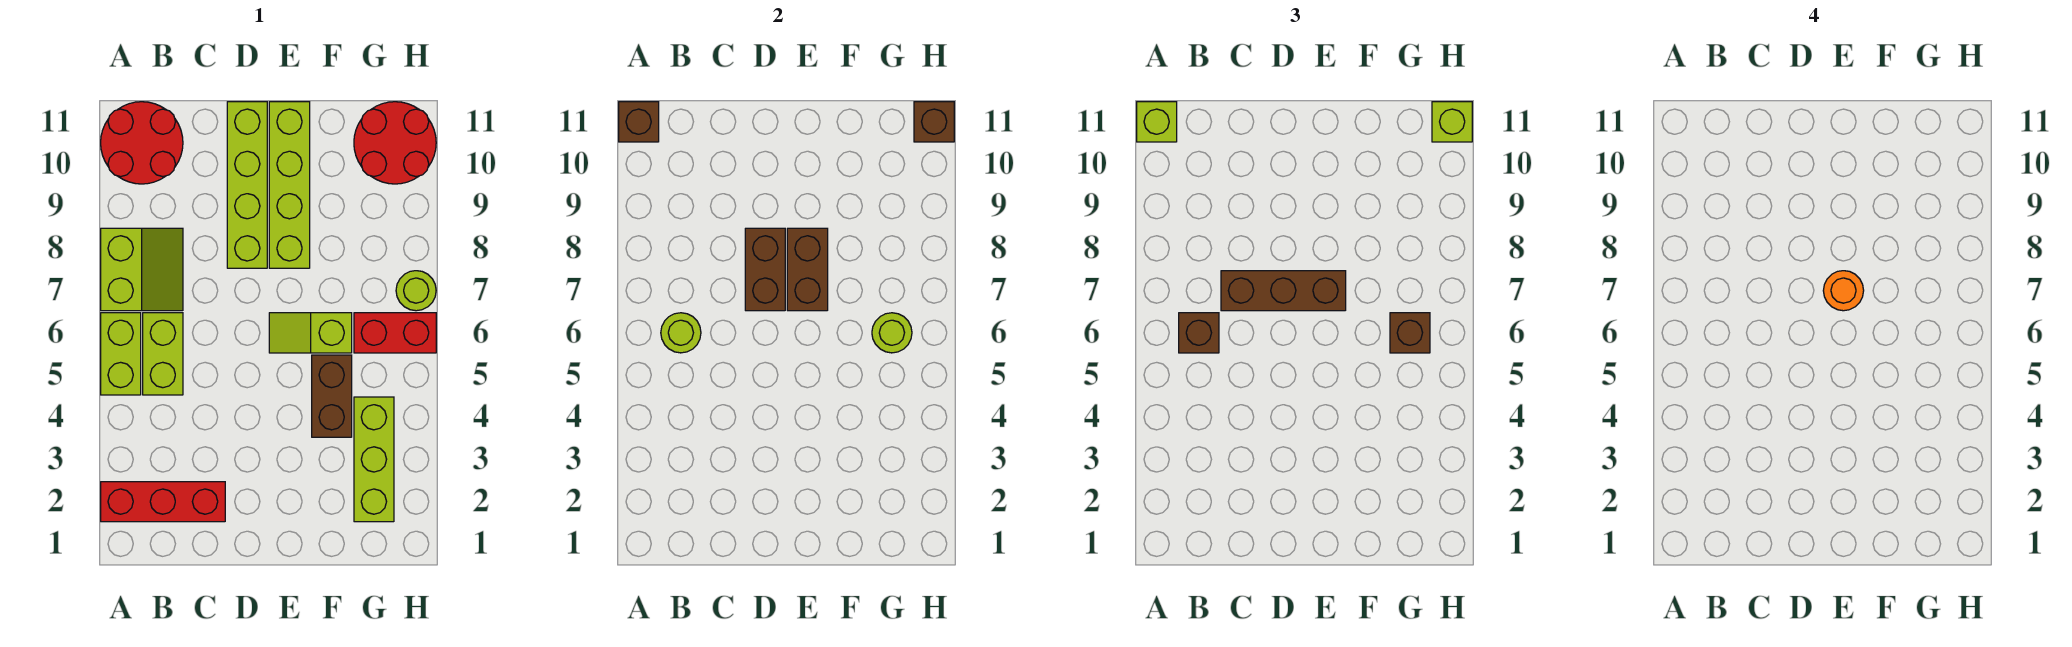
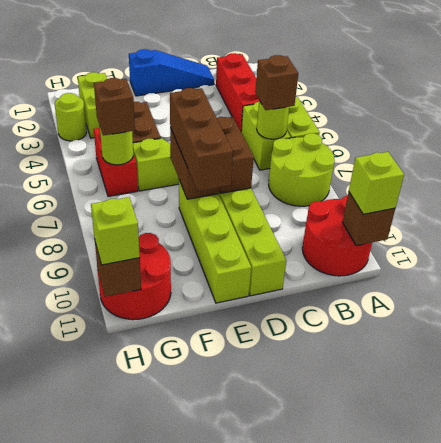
red brick A2:C2 level 1 -> red brick B2:B4 level 1
lime slope A7:B8 level 1 top A -> lime round brick A7:B8 level 1
none -> blue slope C1:E1 level 1 top E
brown brick C7:E7 level 3 -> brown brick E7:E9 level 3
orange round brick E7 level 4 -> none
lime brick G2:G4 level 1 -> lime brick G2:G3 level 1
red brick G6:H6 level 1 -> red brick G5:G6 level 1
lime round brick H7 level 1 -> lime round brick H3 level 1

